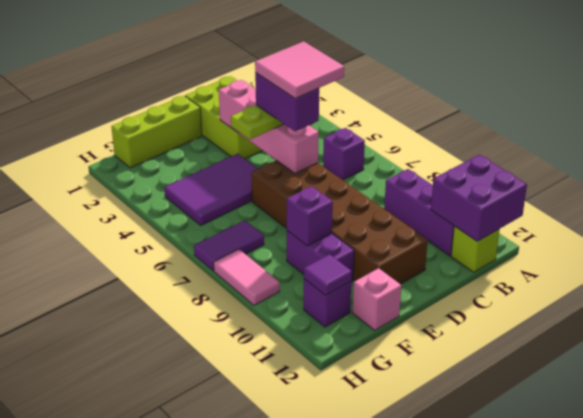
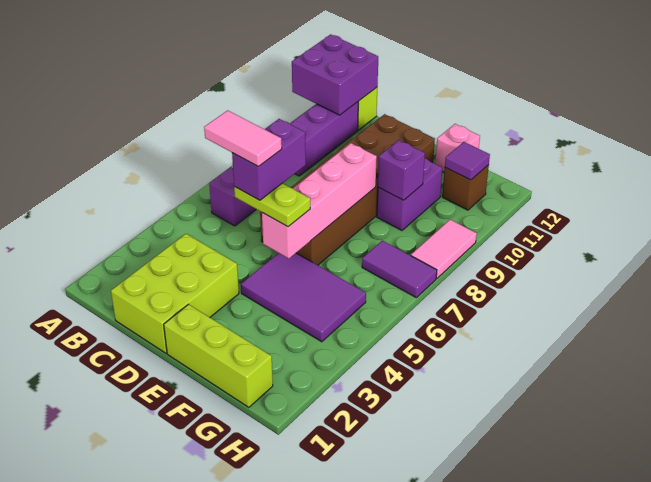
pink tile C5:D6 level 5 -> pink tile C5:D5 level 5
pink brick D3:D6 level 2 -> pink brick E5:E8 level 2
purple brick G11 level 1 -> brown brick G11 level 1

